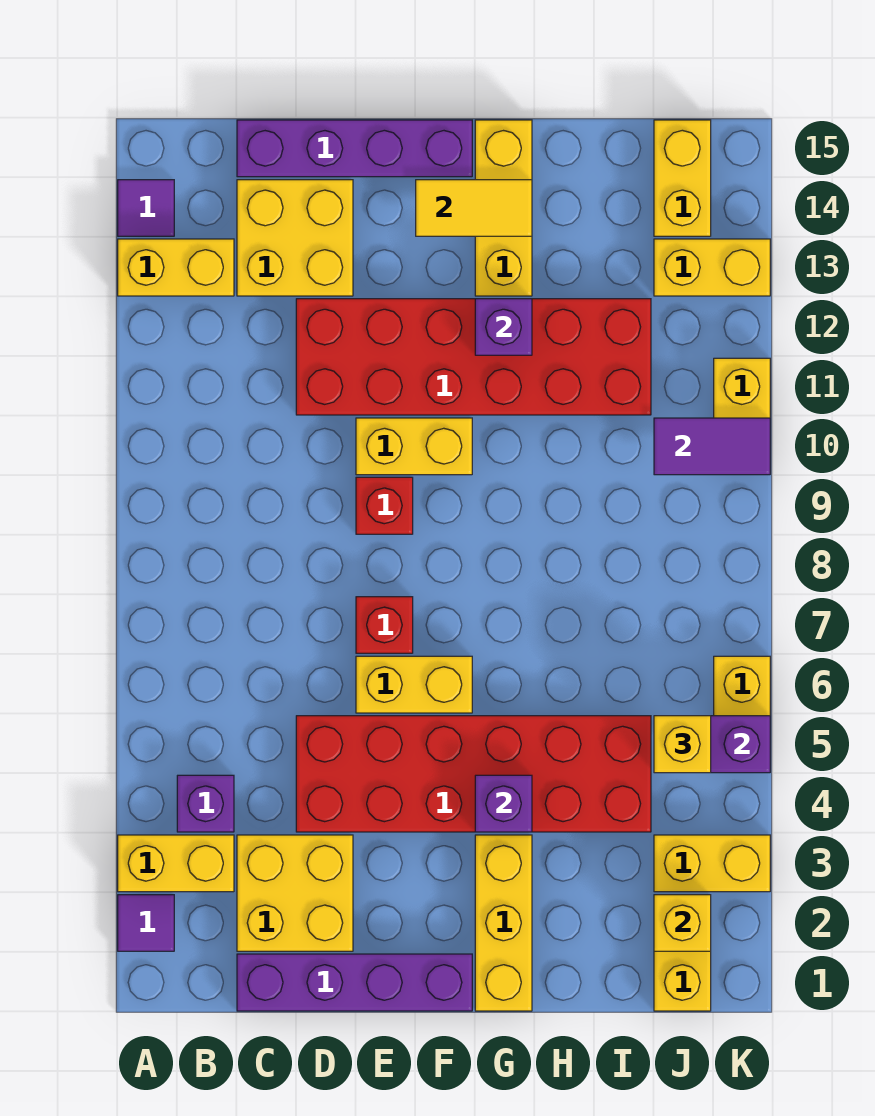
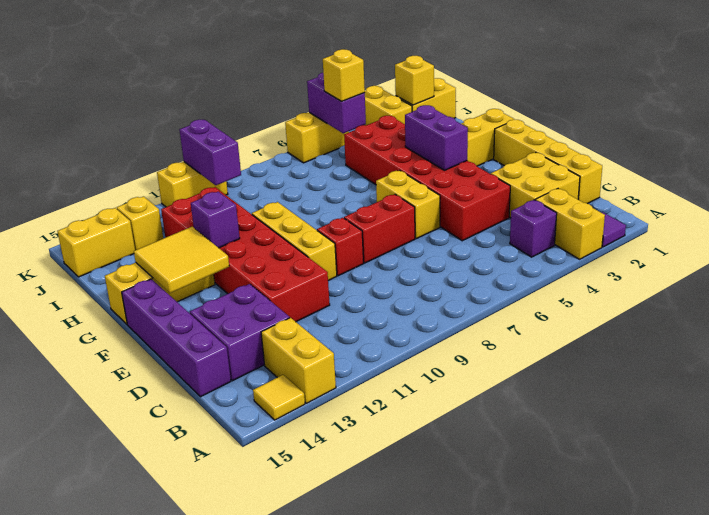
purple tile A14 level 1 -> yellow tile A14 level 1
purple brick C1:F1 level 1 -> yellow brick C1:F1 level 1
yellow brick C13:D14 level 1 -> purple brick C13:D14 level 1
red brick E7 level 1 -> red brick E7:E8 level 1
yellow brick E10:F10 level 1 -> yellow brick E10:G10 level 1
yellow tile F14:G14 level 2 -> yellow tile F13:G14 level 2
purple brick G4 level 2 -> purple brick F4:G4 level 2
purple tile J10:K10 level 2 -> purple brick J10:K10 level 2
yellow brick J13:K13 level 1 -> yellow brick J13 level 1

